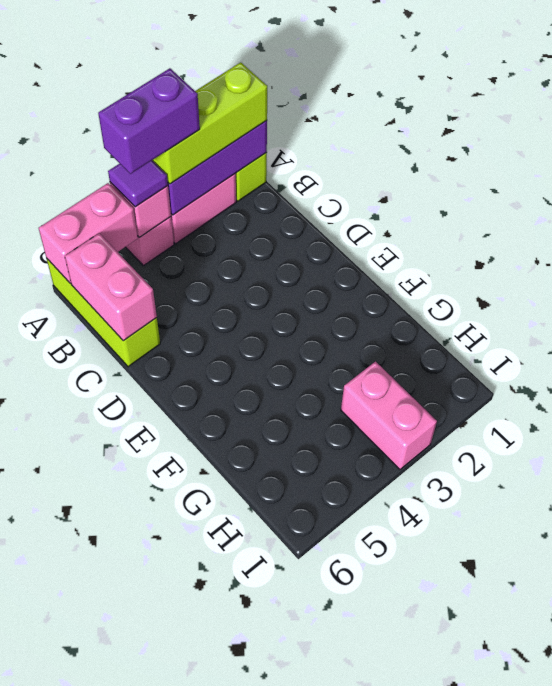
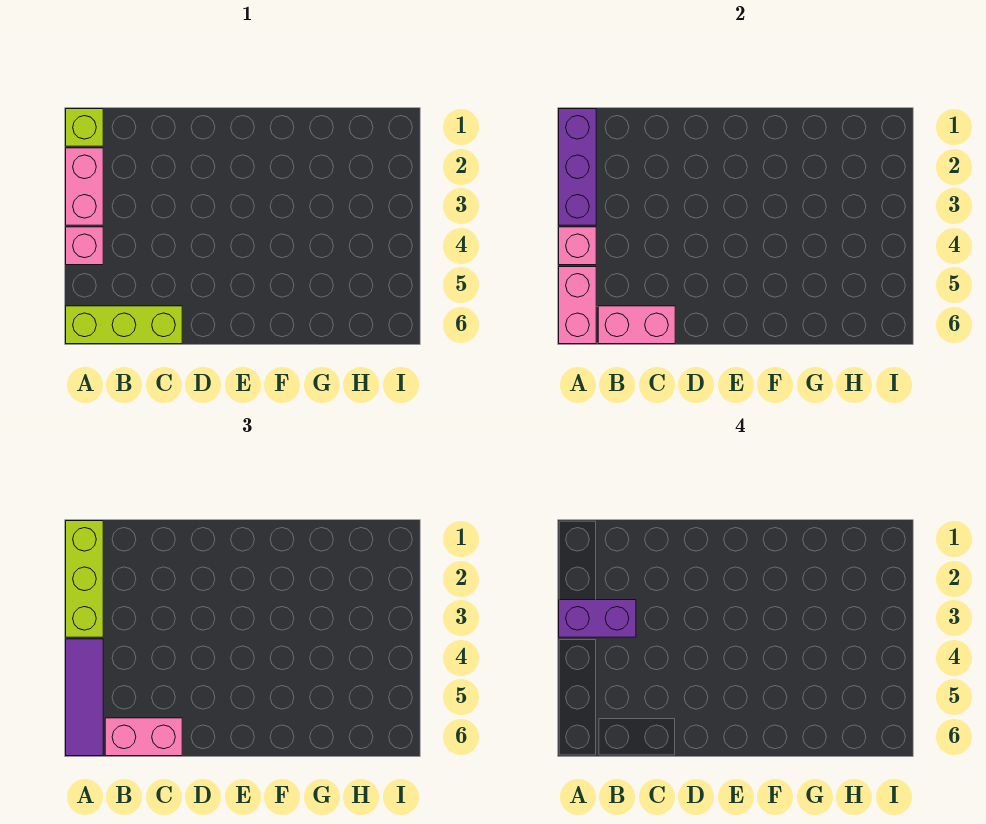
purple brick A3:A4 level 4 -> purple brick A3:B3 level 4
purple tile A4 level 3 -> purple tile A4:A6 level 3
pink brick H3:I3 level 1 -> pink brick B6:C6 level 3

